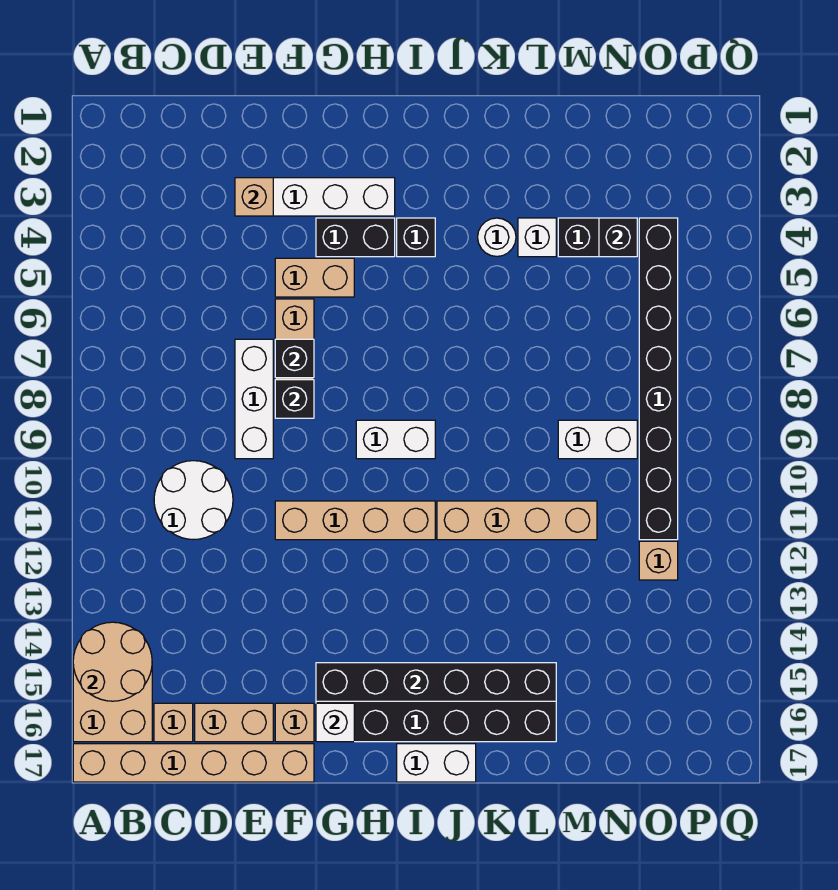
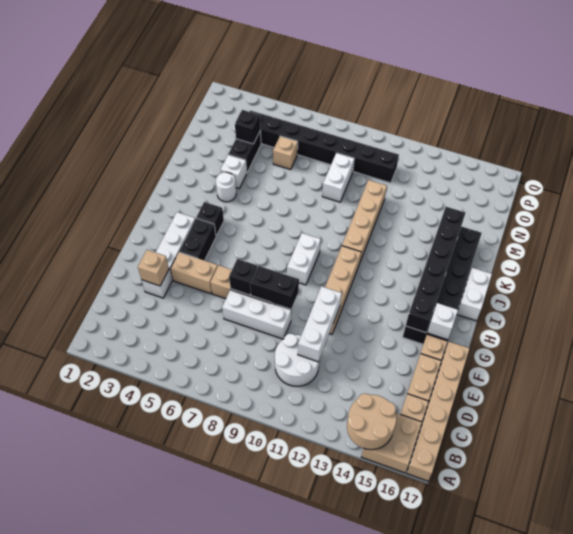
none -> white brick D11:F11 level 2
tan brick F5:G5 level 1 -> tan brick F4:F5 level 1
black brick F8 level 2 -> black brick F8:F9 level 2
tan brick O12 level 1 -> tan brick N6 level 1

